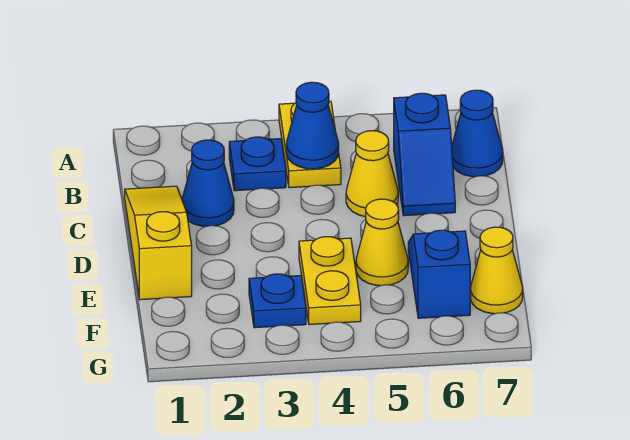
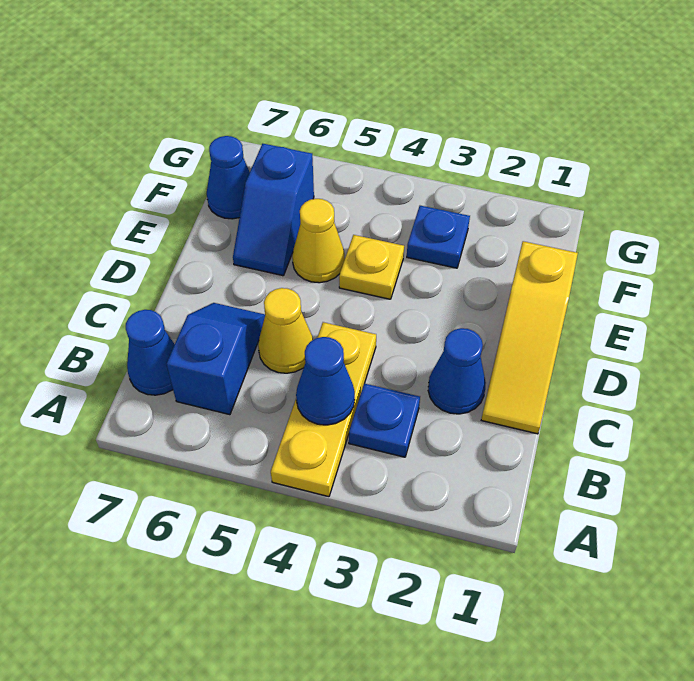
yellow plate A4:B4 level 1 -> yellow plate A4:C4 level 1
yellow plate E4:F4 level 1 -> yellow plate E4 level 1
yellow cone F7 level 1 -> blue cone F7 level 1

